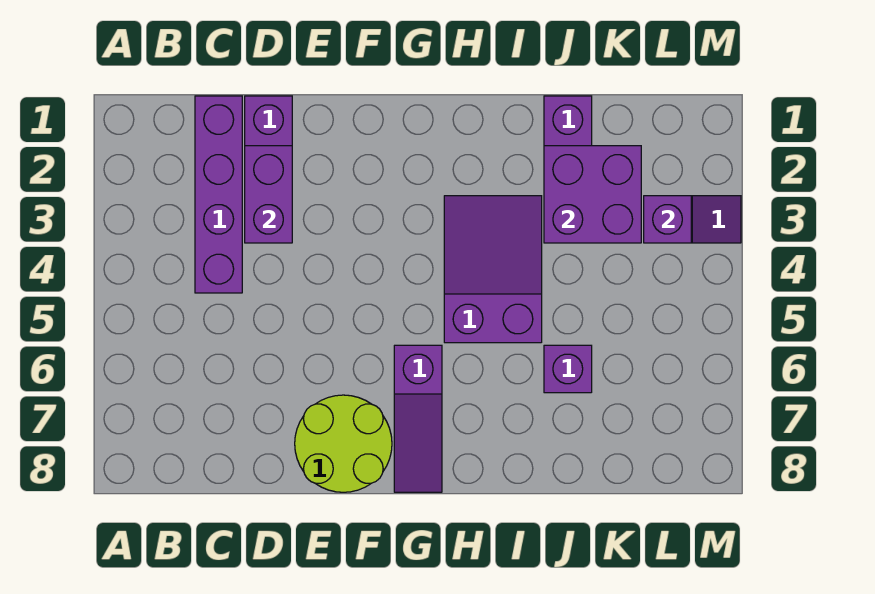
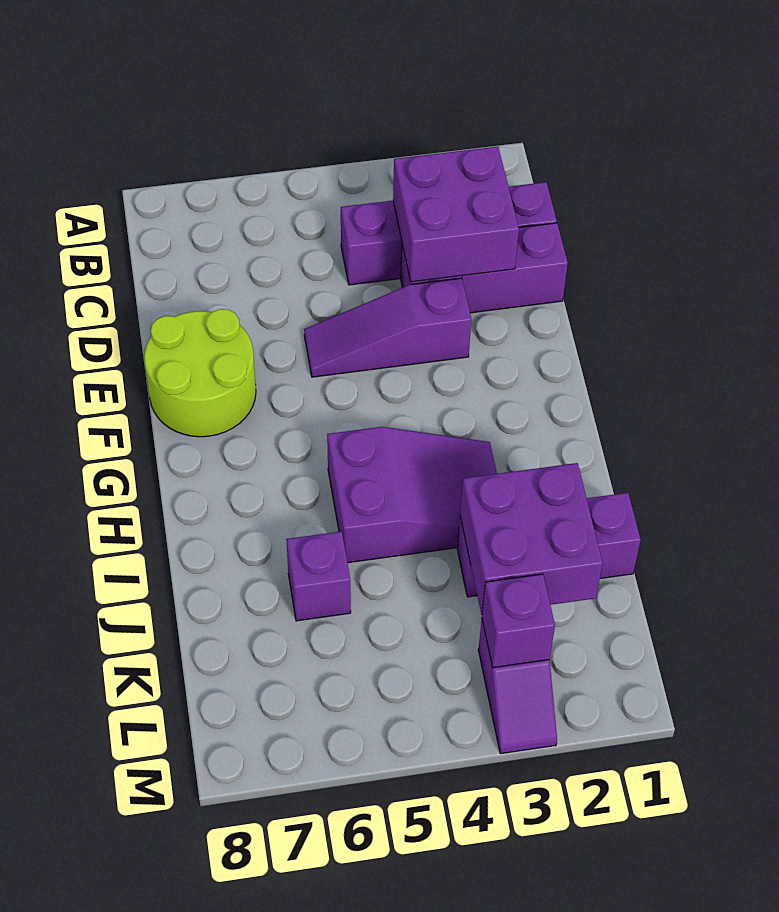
purple brick D2:D3 level 2 -> purple brick C2:D3 level 2
purple slope G6:G8 level 1 top 6 -> purple slope E3:E5 level 1 top 3

